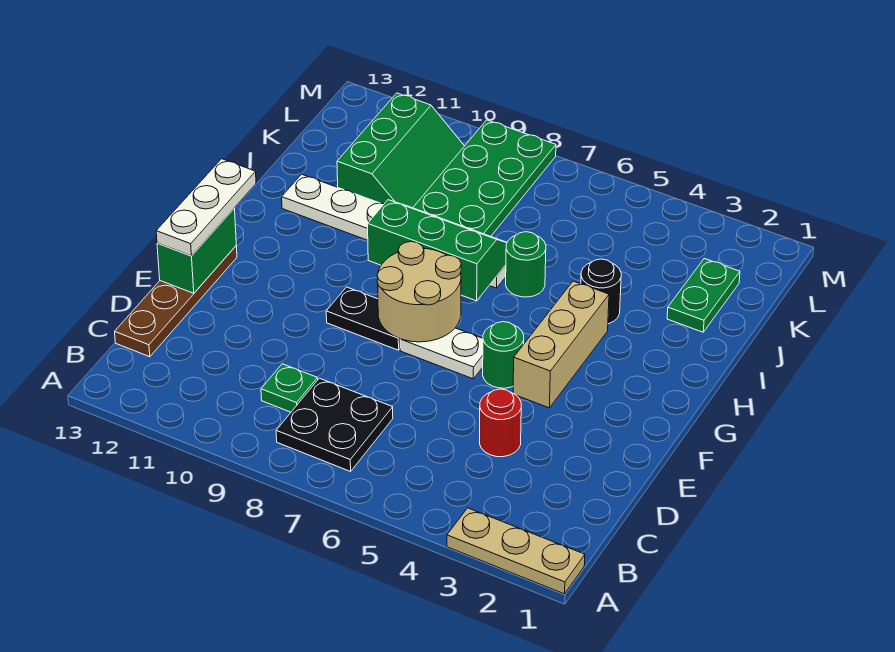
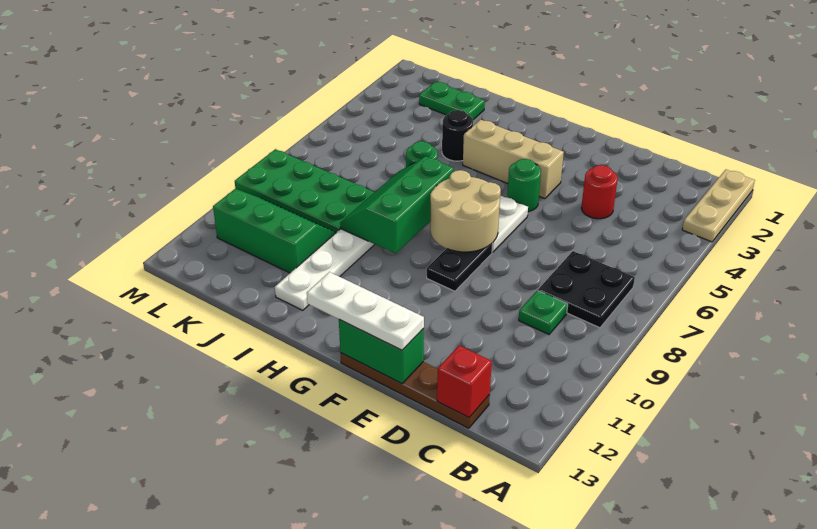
none -> red brick C13 level 2

